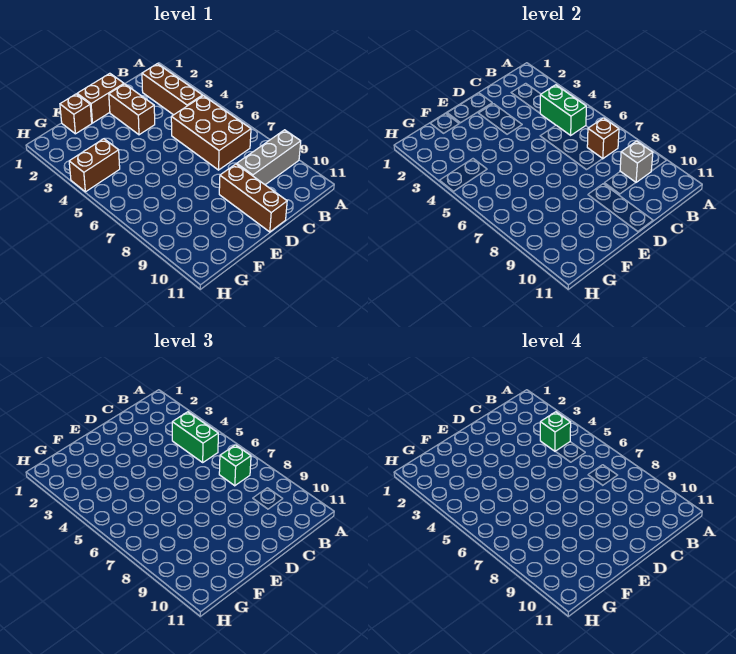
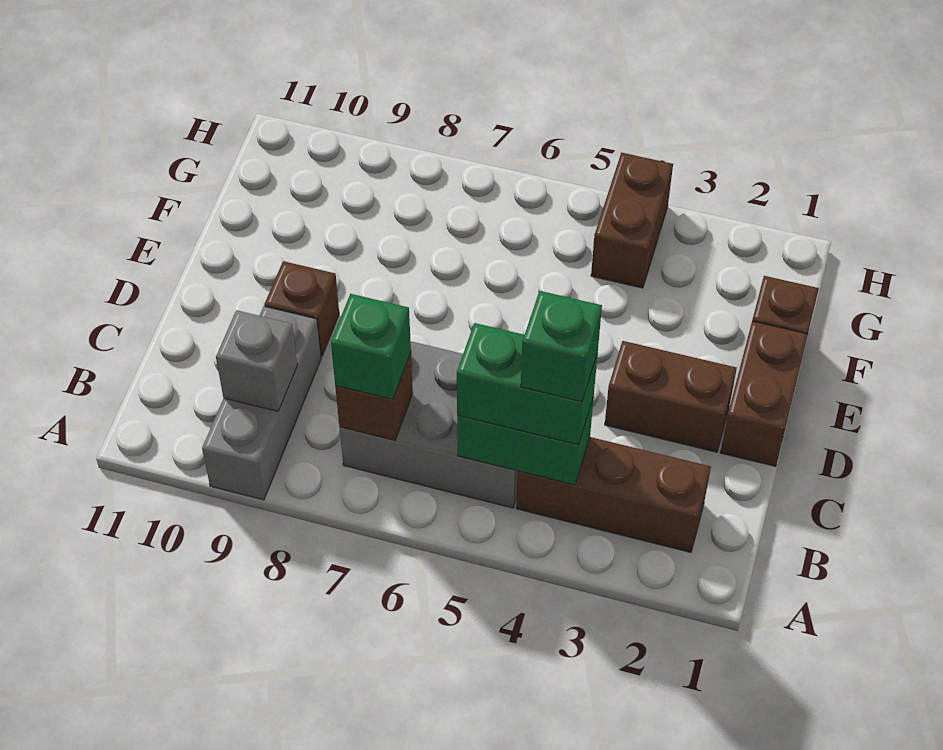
brown brick B5:C7 level 1 -> grey brick B5:C7 level 1
brown brick D9:D11 level 1 -> brown brick D9 level 1

